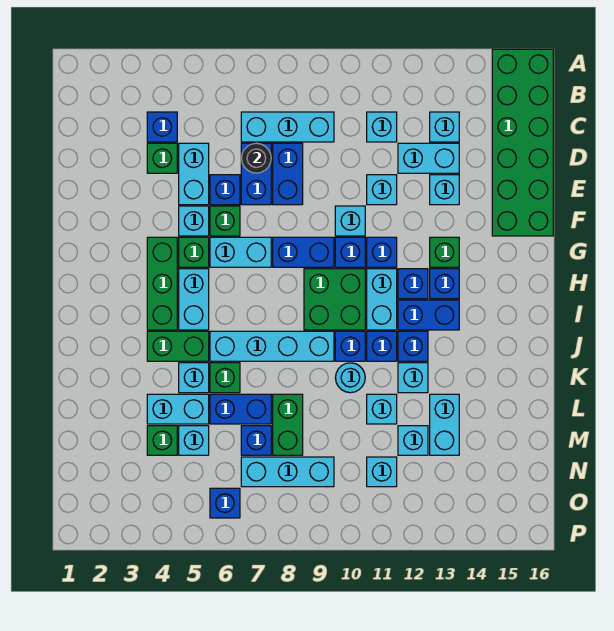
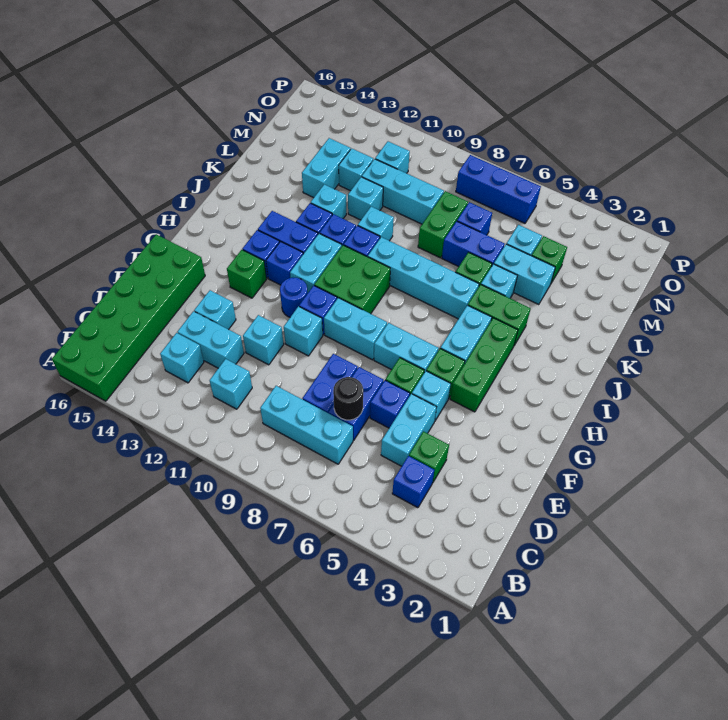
blue brick G8:G9 level 1 -> cyan brick G8:G9 level 1
blue brick G11 level 1 -> blue round brick G11 level 1
cyan round brick K10 level 1 -> cyan brick K10 level 1
cyan brick N7:N9 level 1 -> cyan brick M9:M11 level 1
blue brick O6 level 1 -> blue brick O6:O8 level 1

